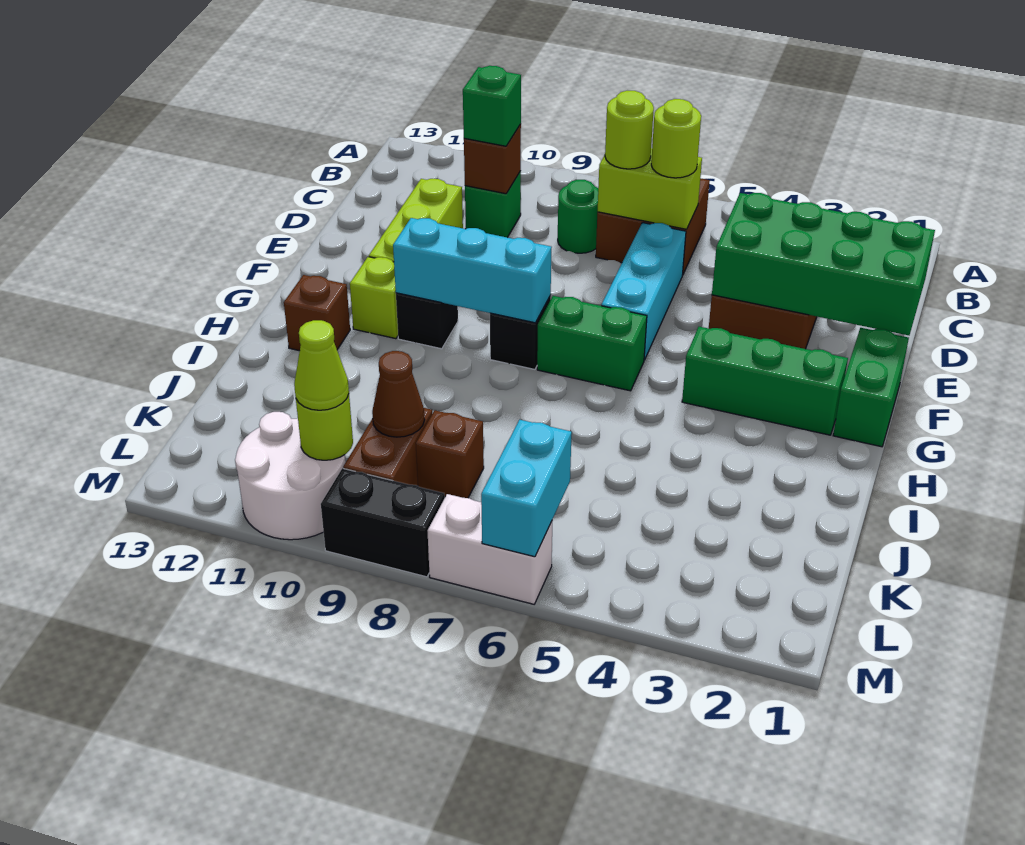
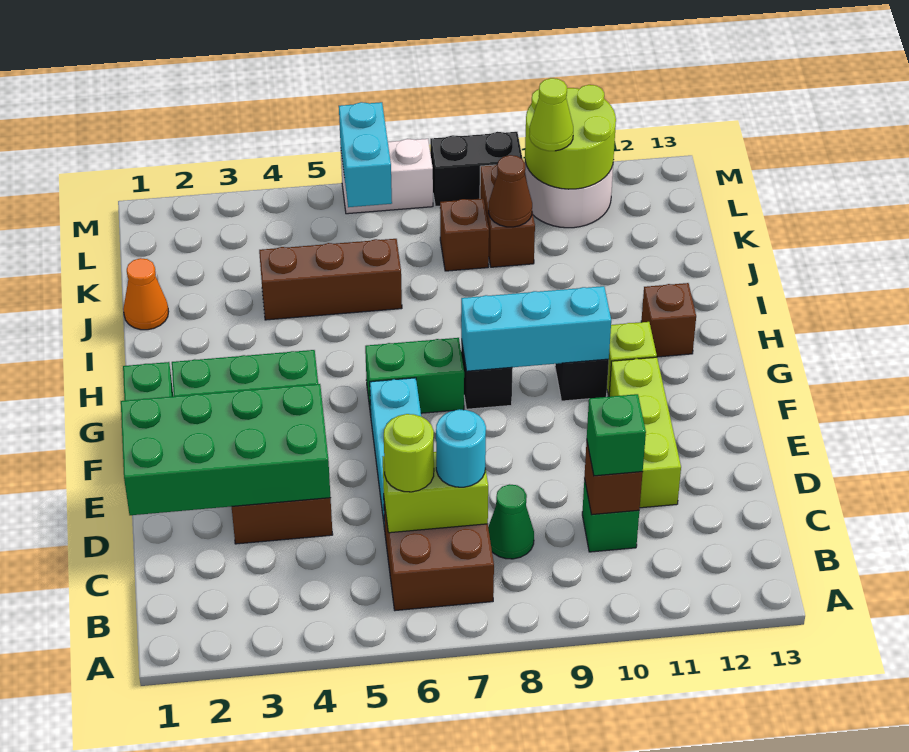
lime round brick C7 level 3 -> cyan round brick C7 level 3
green round brick C8 level 1 -> green cone C8 level 1
none -> orange cone J1 level 1
none -> brown brick J4:J6 level 1
lime round brick L10 level 2 -> lime round brick L10:M11 level 2

